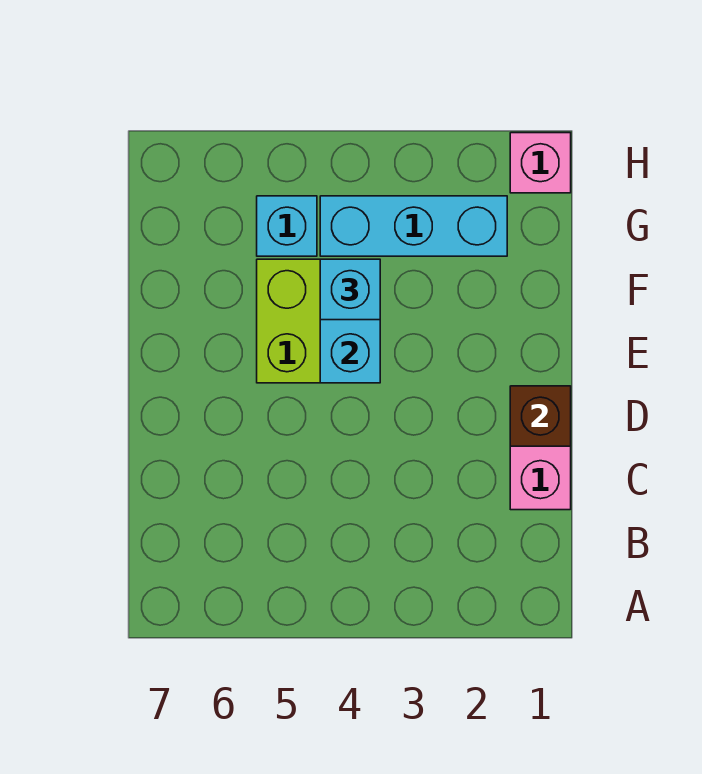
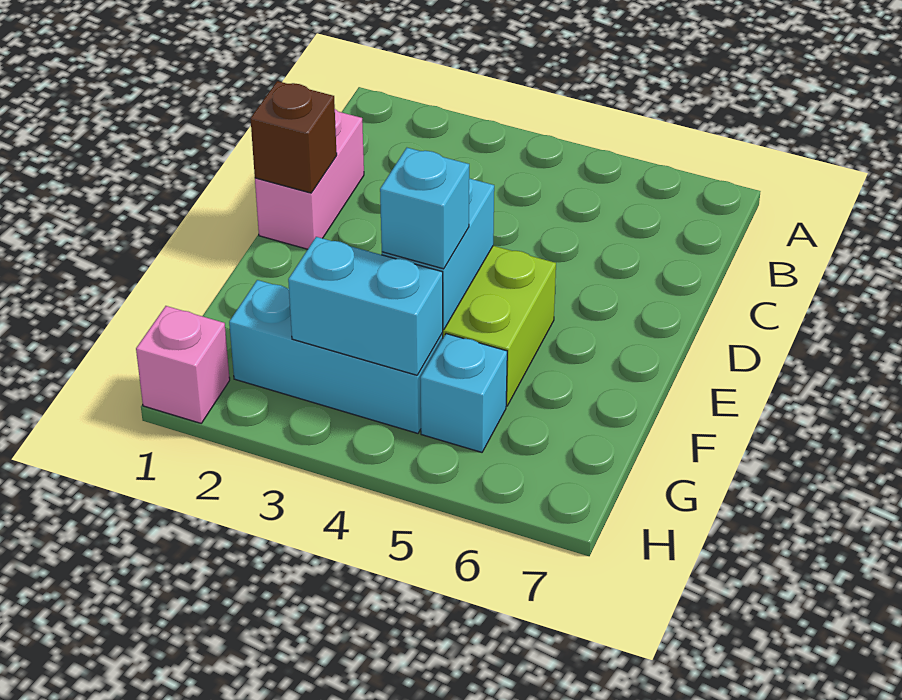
none -> cyan brick G3:G4 level 2

